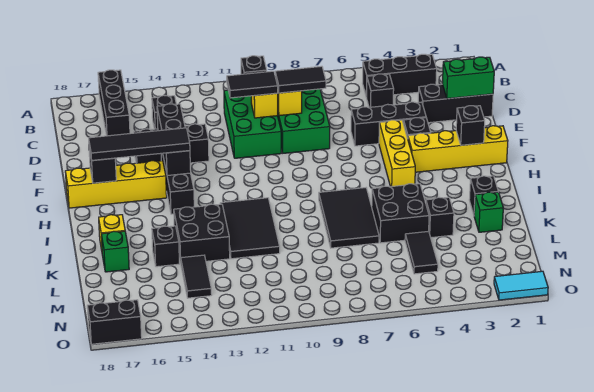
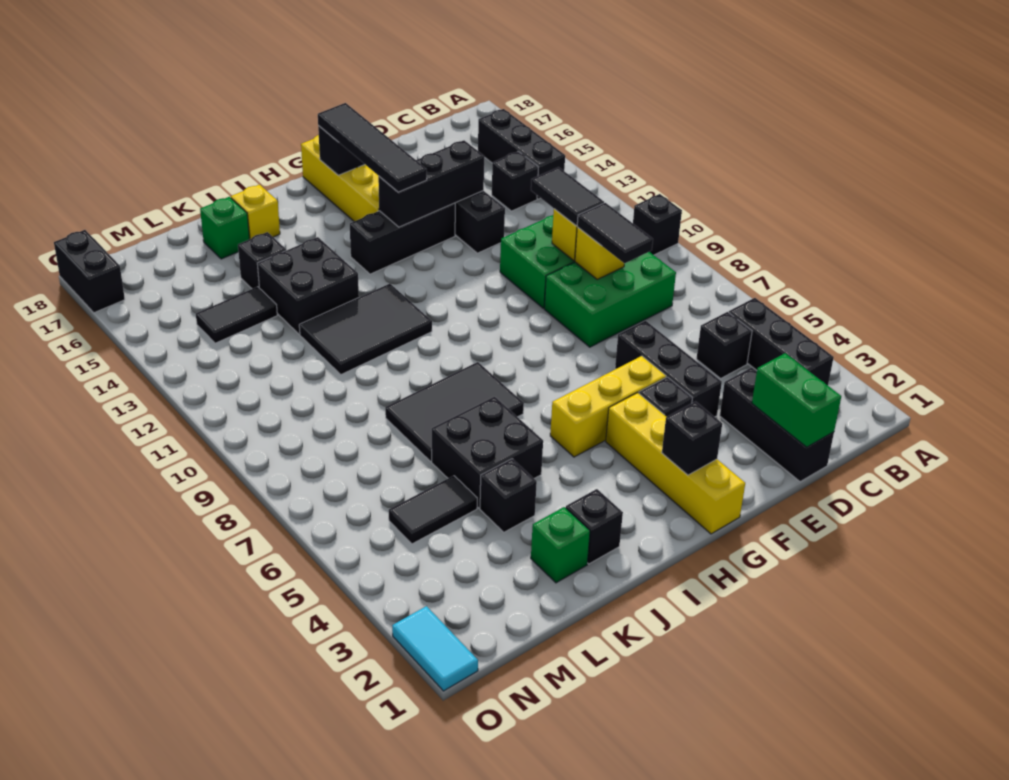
black brick A16:C16 level 1 -> black brick B14:B16 level 1

